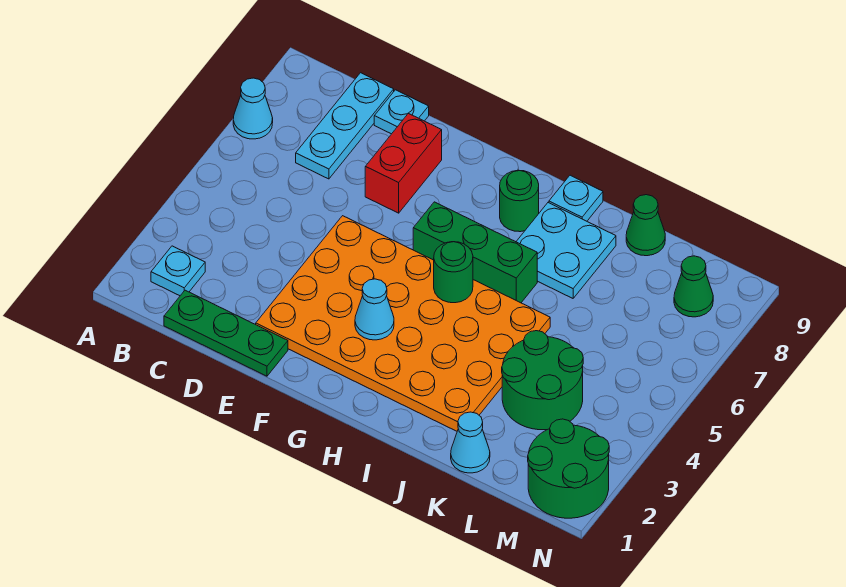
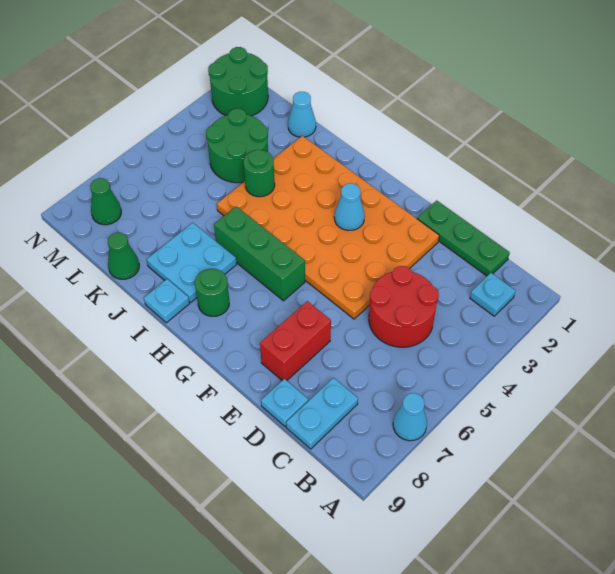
none -> red round brick C4:D5 level 1
cyan plate C7:C9 level 1 -> cyan plate C8:C9 level 1
green round brick H5 level 2 -> green round brick J4 level 2

